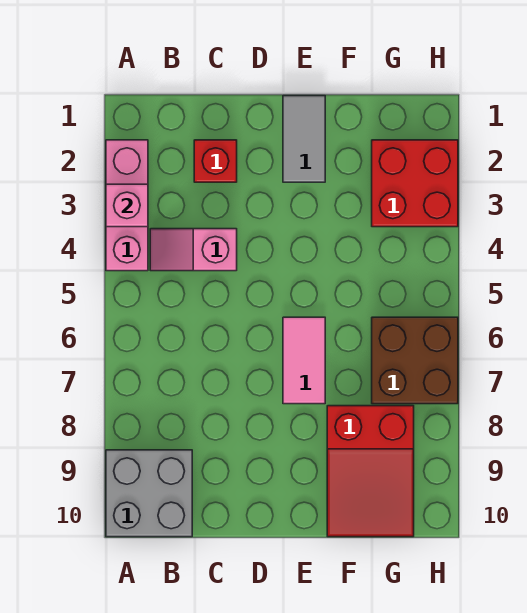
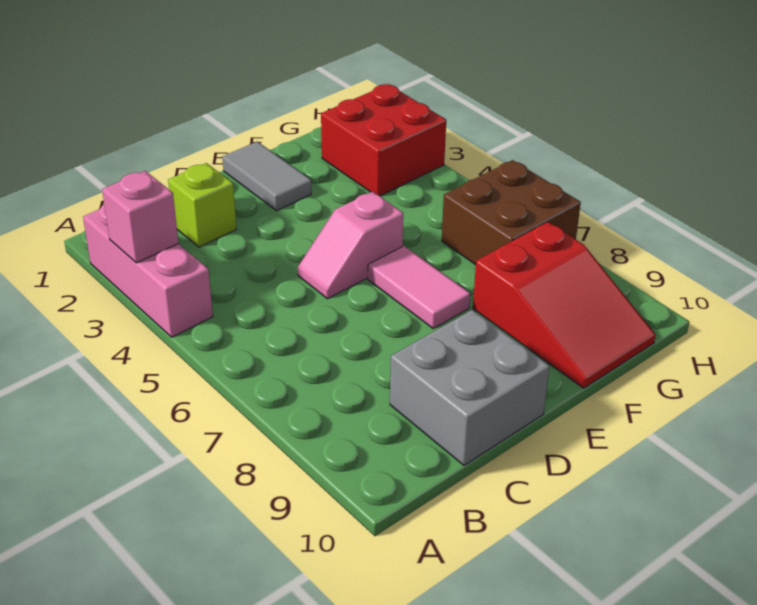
grey brick A9:B10 level 1 -> grey brick C9:D10 level 1
pink slope B4:C4 level 1 top C -> pink slope D5:E5 level 1 top E
red brick C2 level 1 -> lime brick C2 level 1

